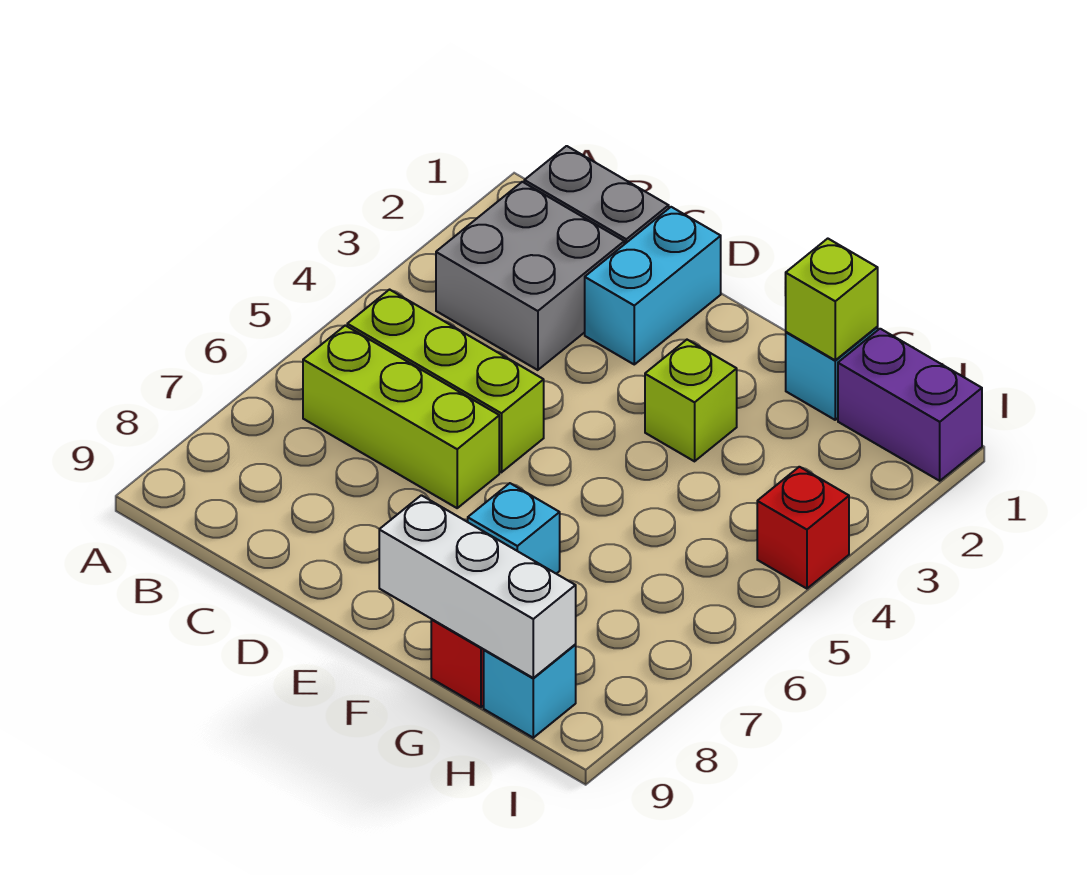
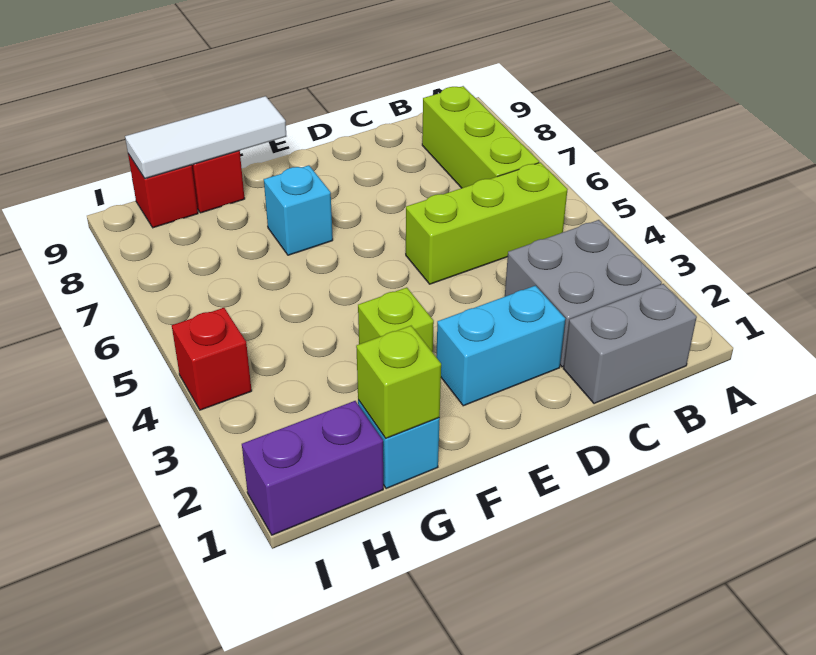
lime brick B6:D6 level 1 -> lime brick B6:B8 level 1
cyan brick D1:D2 level 1 -> cyan brick D2:E2 level 1
white brick F9:H9 level 2 -> white tile F9:H9 level 2
cyan brick H9 level 1 -> red brick H9 level 1

